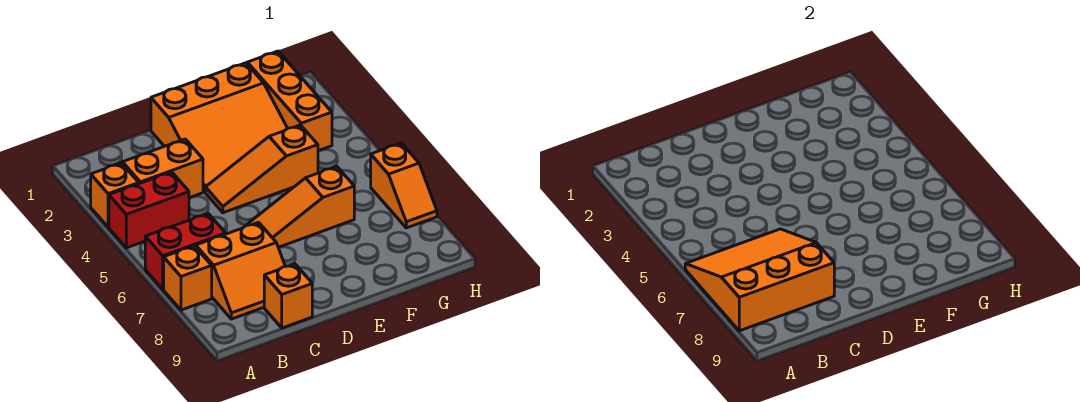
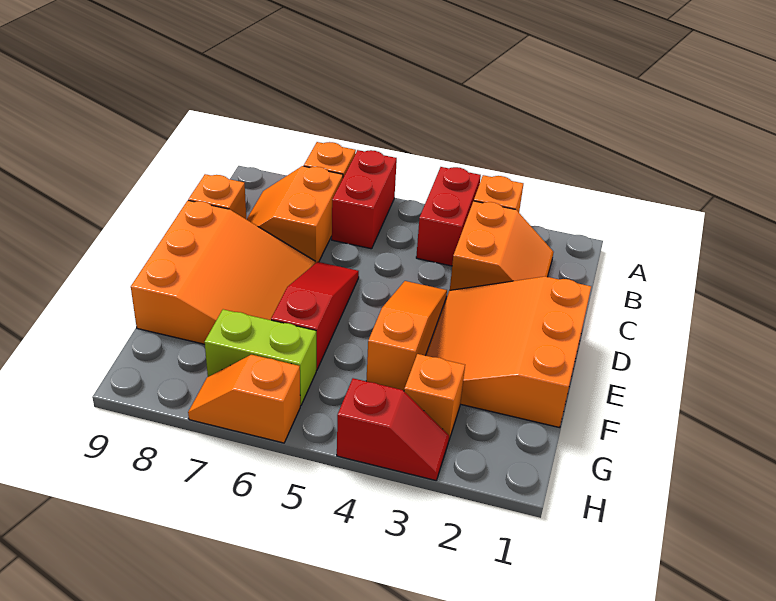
orange slope A6:C8 level 2 top 8 -> orange slope D7:F9 level 1 top 9
orange slope D6:F6 level 1 top F -> red slope D6:F6 level 1 top F
orange brick G1:G3 level 1 -> orange brick G3 level 1
none -> lime brick G6:G7 level 1
none -> red slope H3:H4 level 1 top 4

